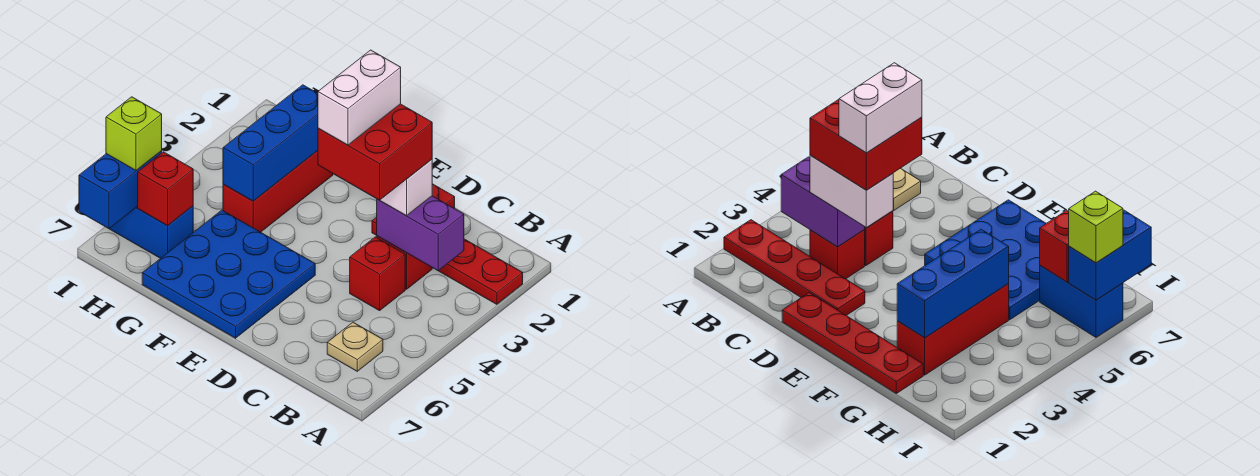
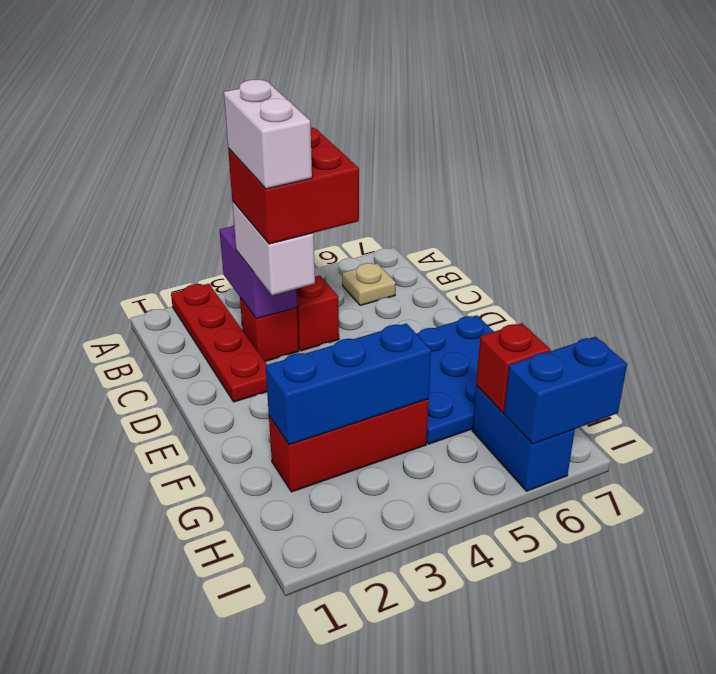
red plate D1:G1 level 1 -> none
white brick D3:D4 level 5 -> white brick C3:D3 level 5
lime brick I6 level 3 -> none

